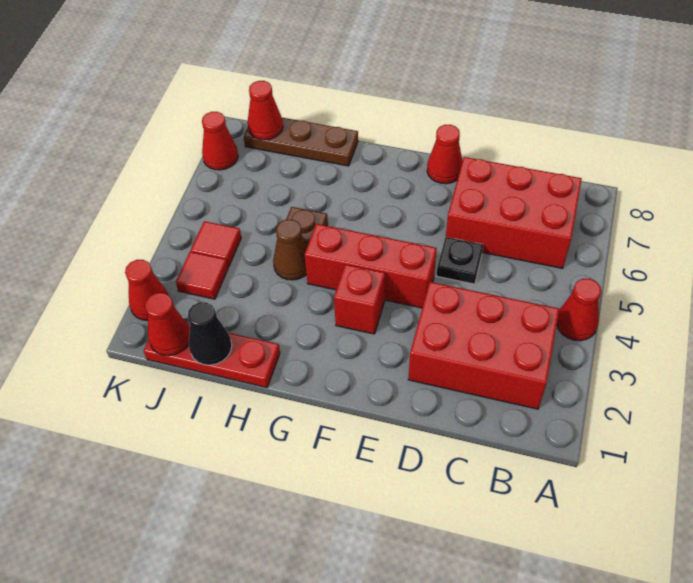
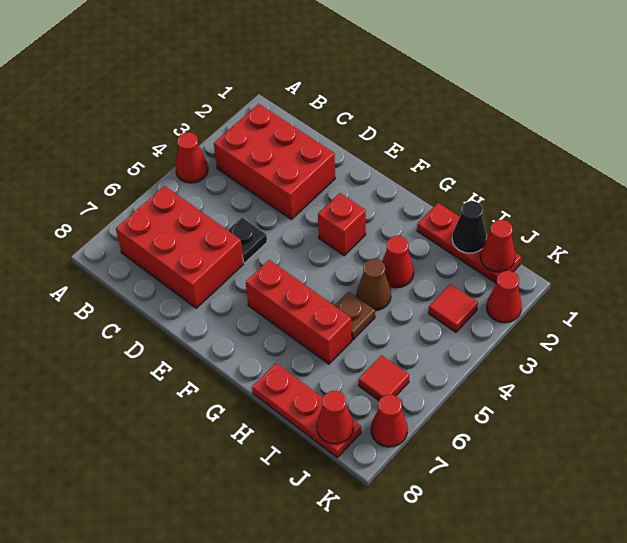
red brick E4:G4 level 1 -> red brick F6:H6 level 1
red cone E8 level 1 -> red cone H3 level 1
brown plate H8:J8 level 1 -> red plate H8:J8 level 1
red tile J4 level 1 -> red tile J6 level 1

